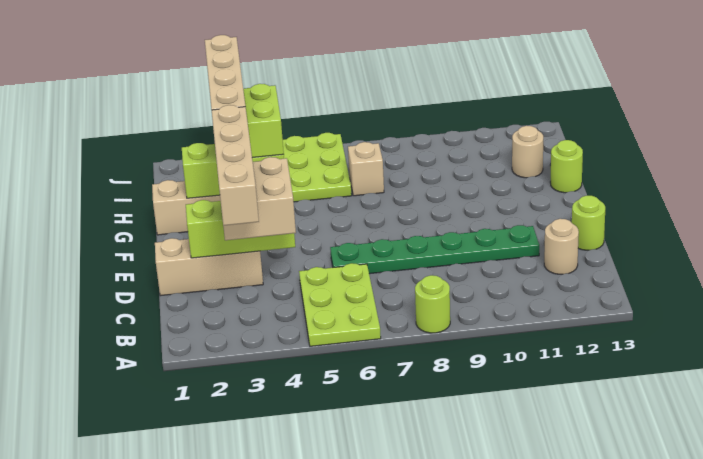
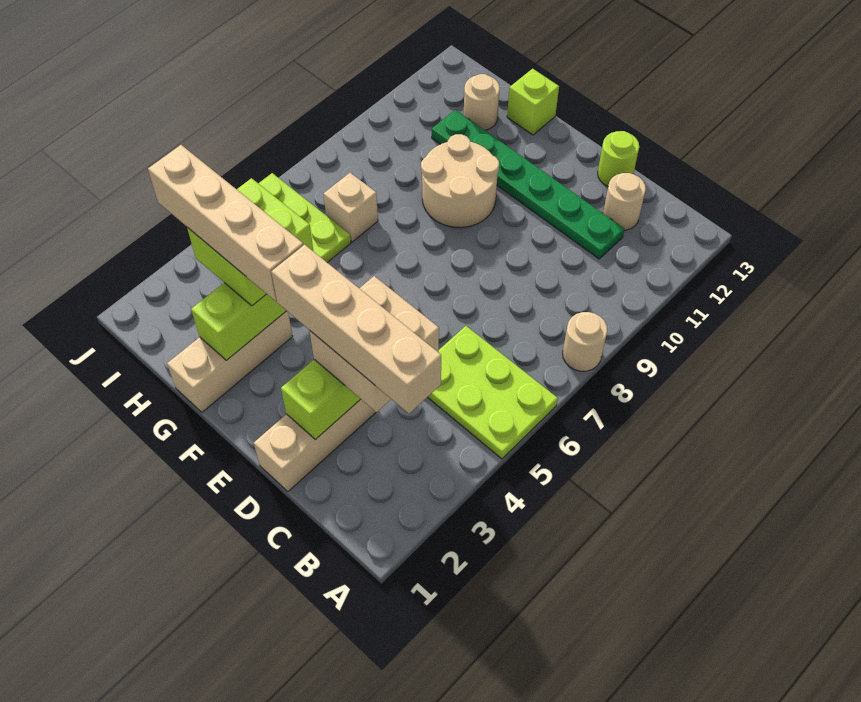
lime round brick A8 level 1 -> tan round brick A8 level 1
green plate D6:D11 level 1 -> green plate C11:H11 level 1
none -> tan round brick F9:G10 level 1
lime round brick G13 level 1 -> lime brick G13 level 1

